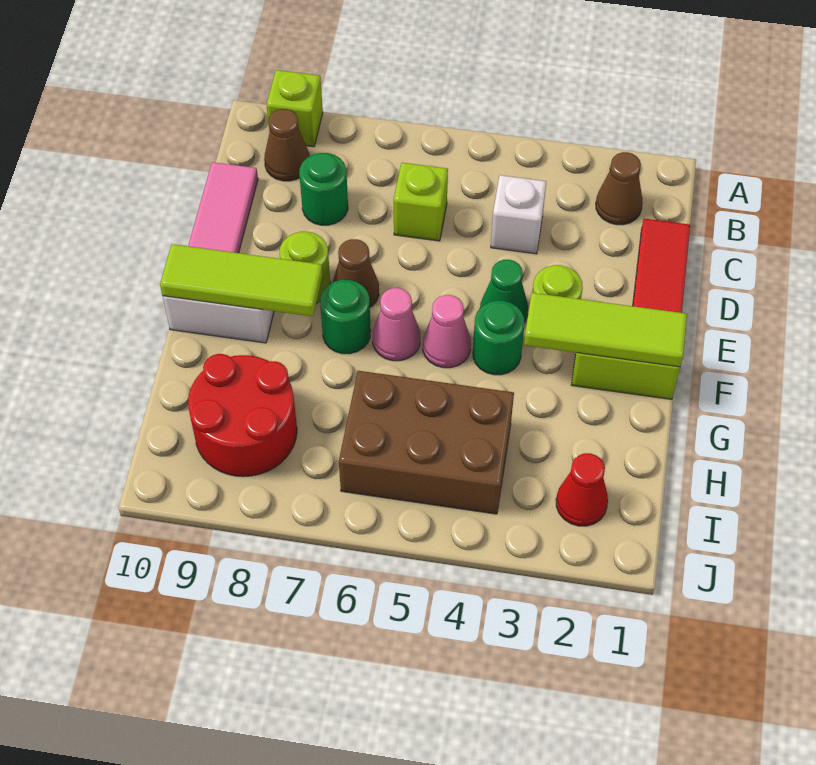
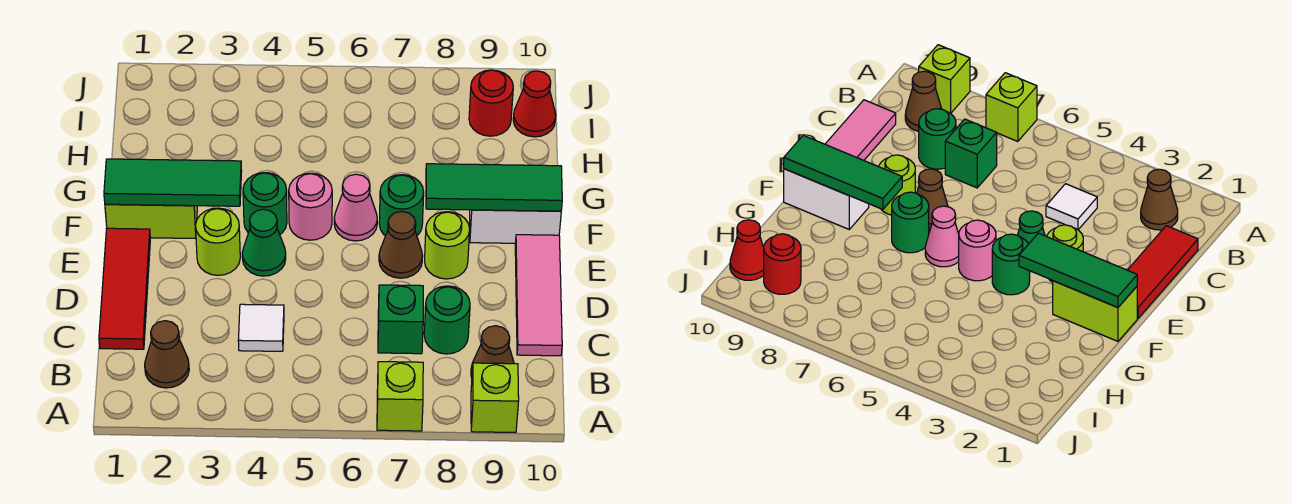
white brick C4 level 1 -> white tile C4 level 1
lime brick C6 level 1 -> lime brick A7 level 1
none -> green brick C7 level 1
lime tile F1:F3 level 2 -> green tile F1:F3 level 2
pink cone F5 level 1 -> pink round brick F5 level 1
lime tile F8:F10 level 2 -> green tile F8:F10 level 2
brown brick H4:I6 level 1 -> none
red round brick H8:I9 level 1 -> red round brick I9 level 1
red cone I2 level 1 -> red cone I10 level 1

